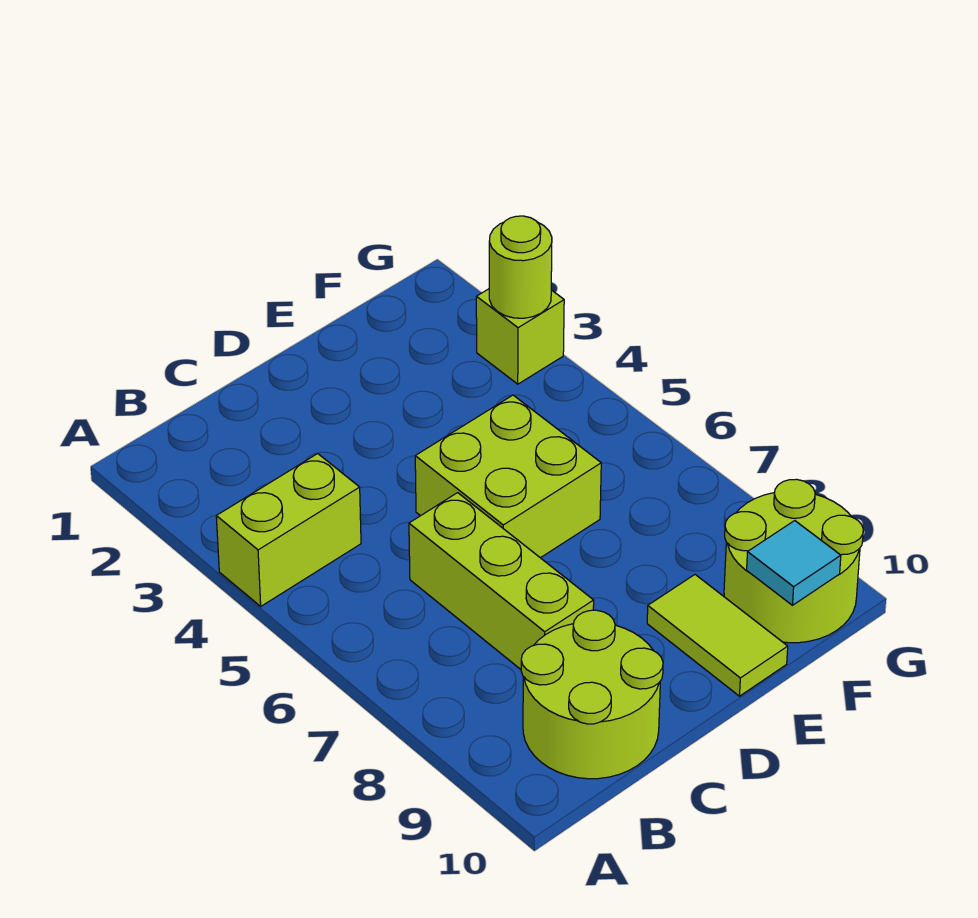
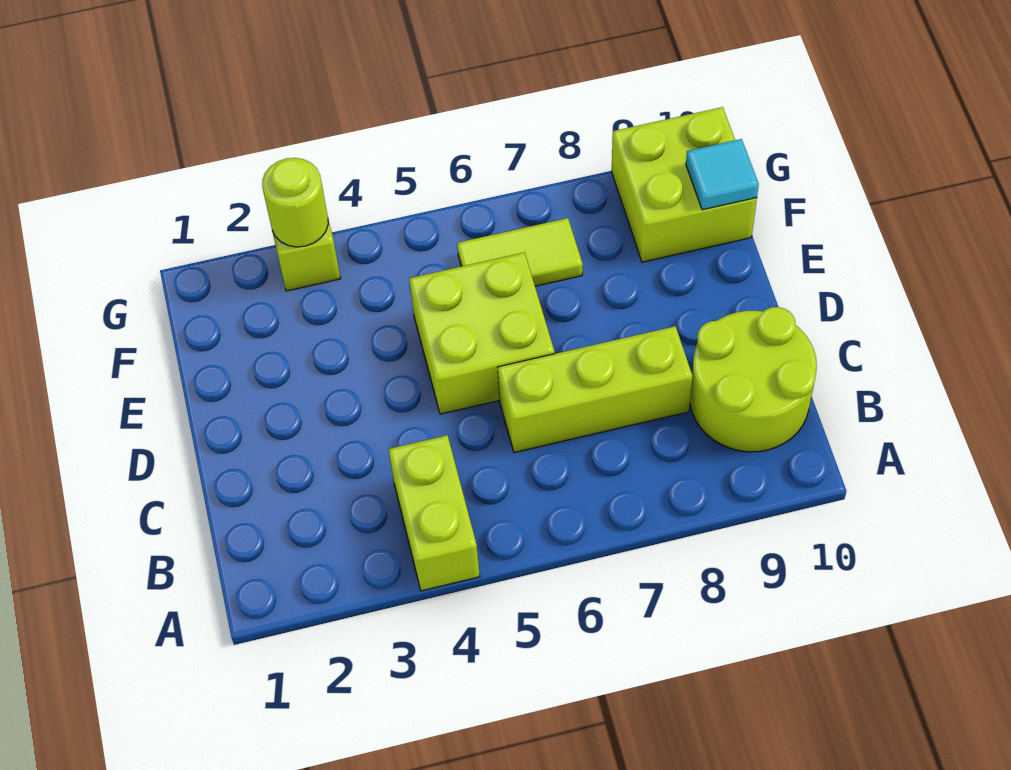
lime tile E9:E10 level 1 -> lime tile F6:F7 level 1
lime round brick F9:G10 level 1 -> lime brick F9:G10 level 1

